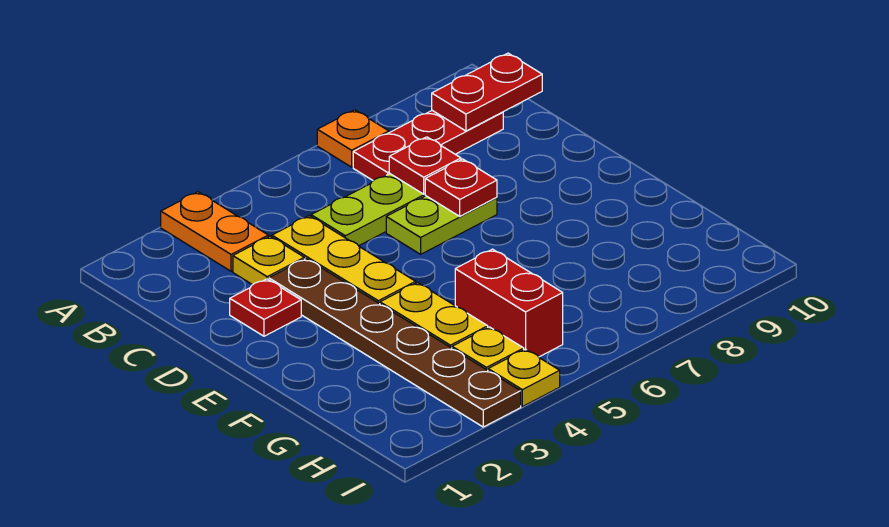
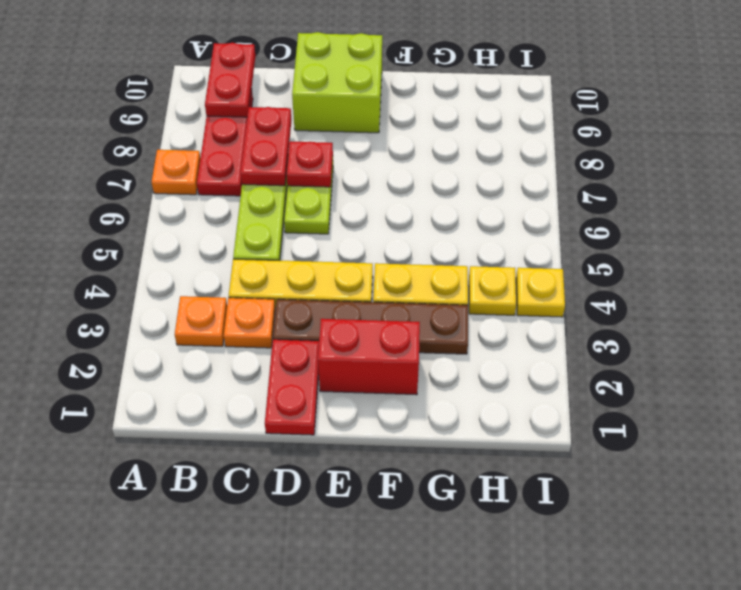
orange plate A3:B3 level 1 -> orange plate B3 level 1
yellow plate C3 level 1 -> orange plate C3 level 1
red plate C7 level 2 -> red plate C7:C8 level 2
red plate D2 level 1 -> red plate D1:D2 level 1
brown plate D3:I3 level 1 -> brown plate D3:G3 level 1
none -> lime brick D9:E10 level 1
red brick G5:H5 level 1 -> red brick E2:F2 level 1

